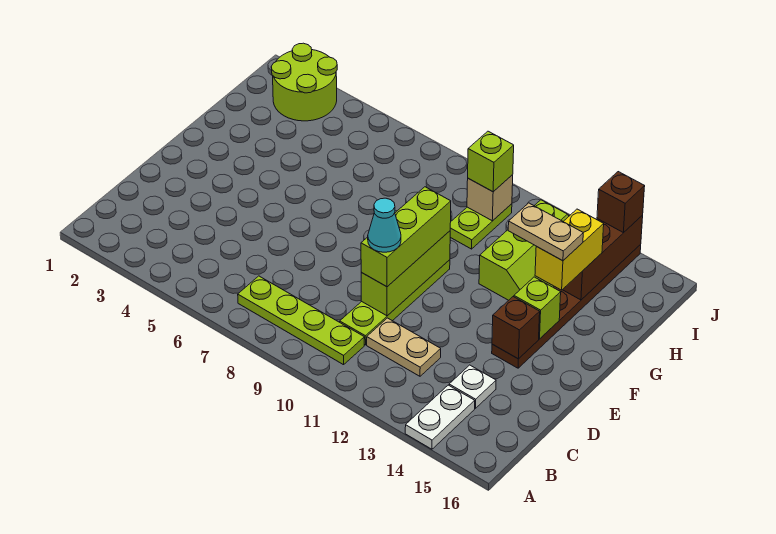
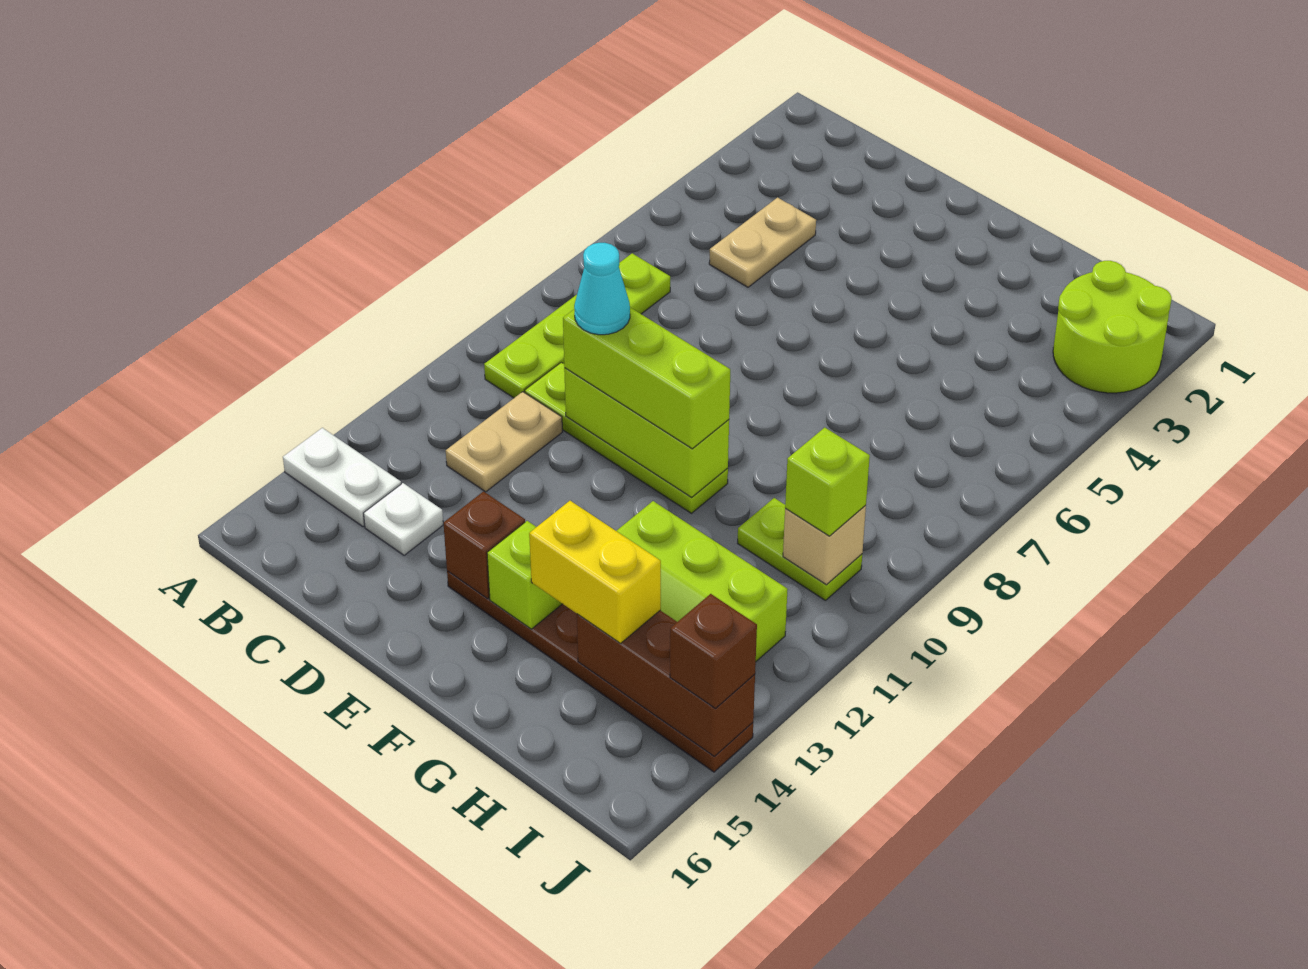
tan plate G13:G14 level 4 -> tan plate C4:C5 level 1

